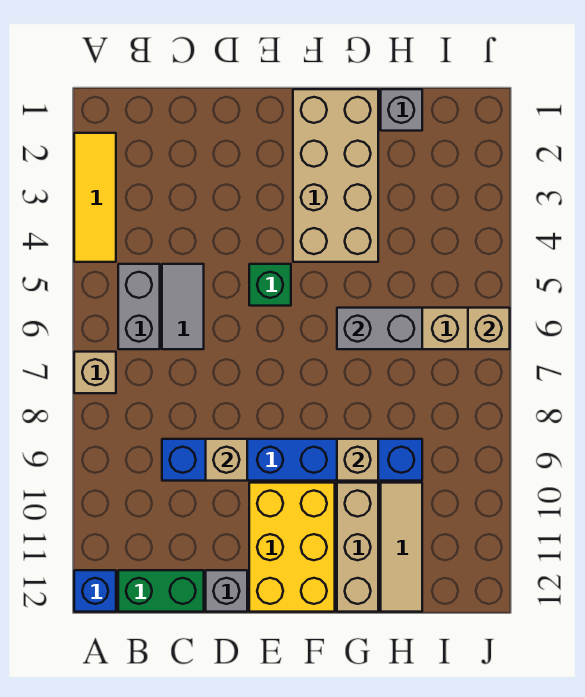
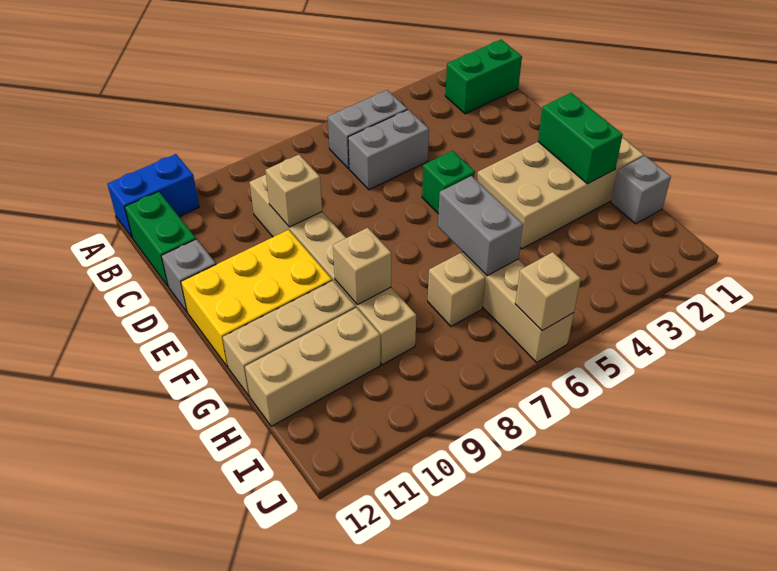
yellow tile A2:A4 level 1 -> none
tan brick A7 level 1 -> tan brick H7 level 1
blue brick A12 level 1 -> blue brick A11:A12 level 1
none -> green brick B1:B2 level 1
grey tile C5:C6 level 1 -> grey brick C5:C6 level 1
blue brick C9:H9 level 1 -> tan brick C9:H9 level 1
none -> green brick F2:G2 level 2
tan tile H10:H12 level 1 -> tan brick H10:H12 level 1

